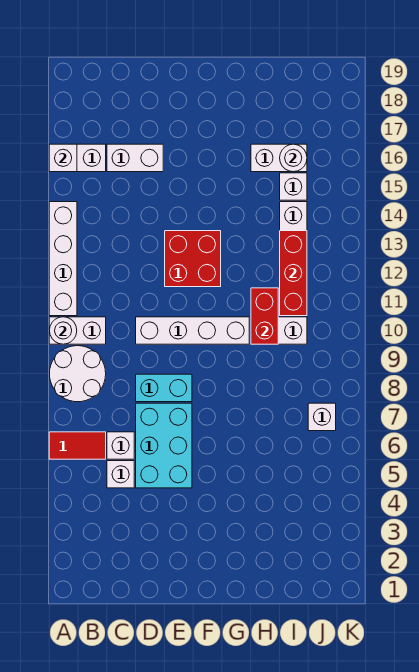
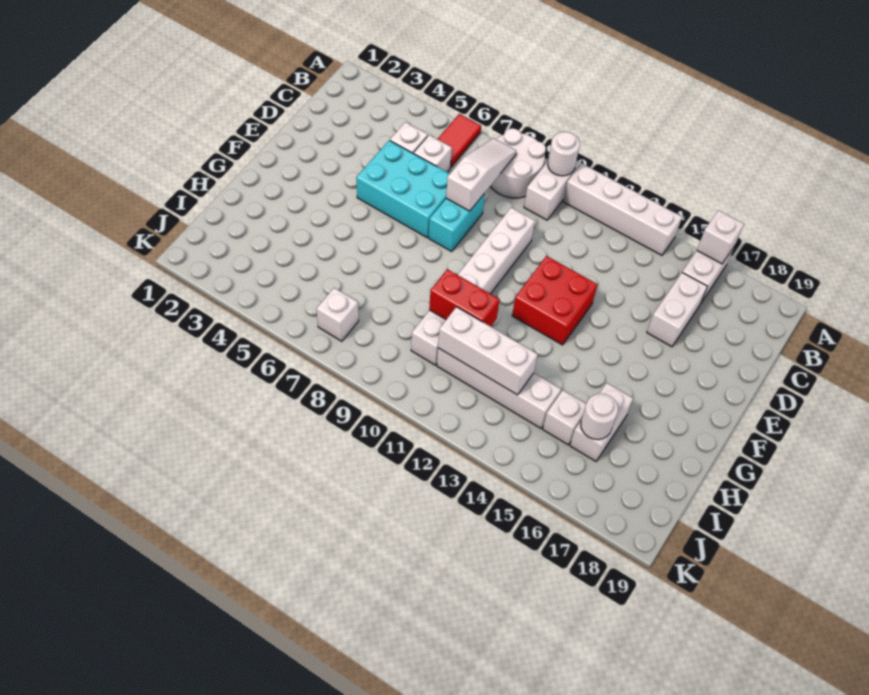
none -> white slope B8:D8 level 2 top D
red brick I11:I13 level 2 -> white brick I11:I13 level 2

